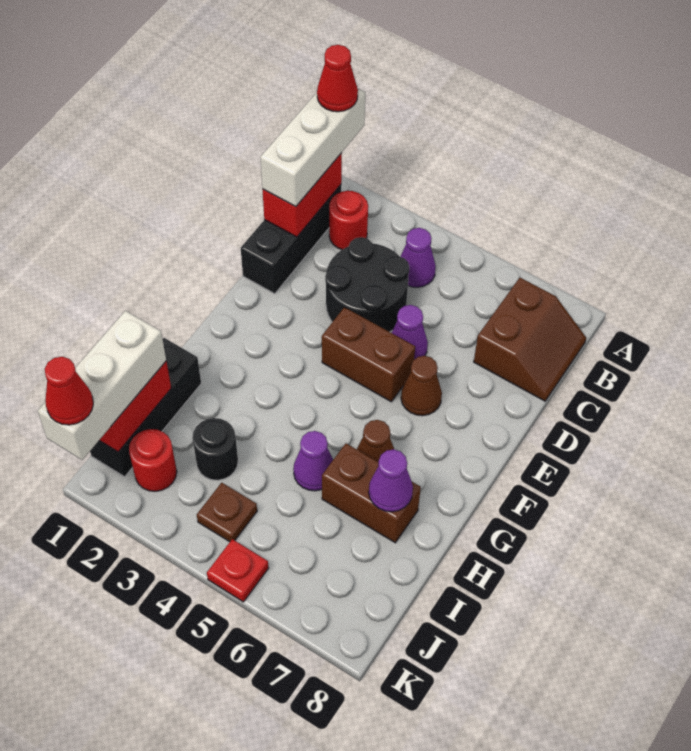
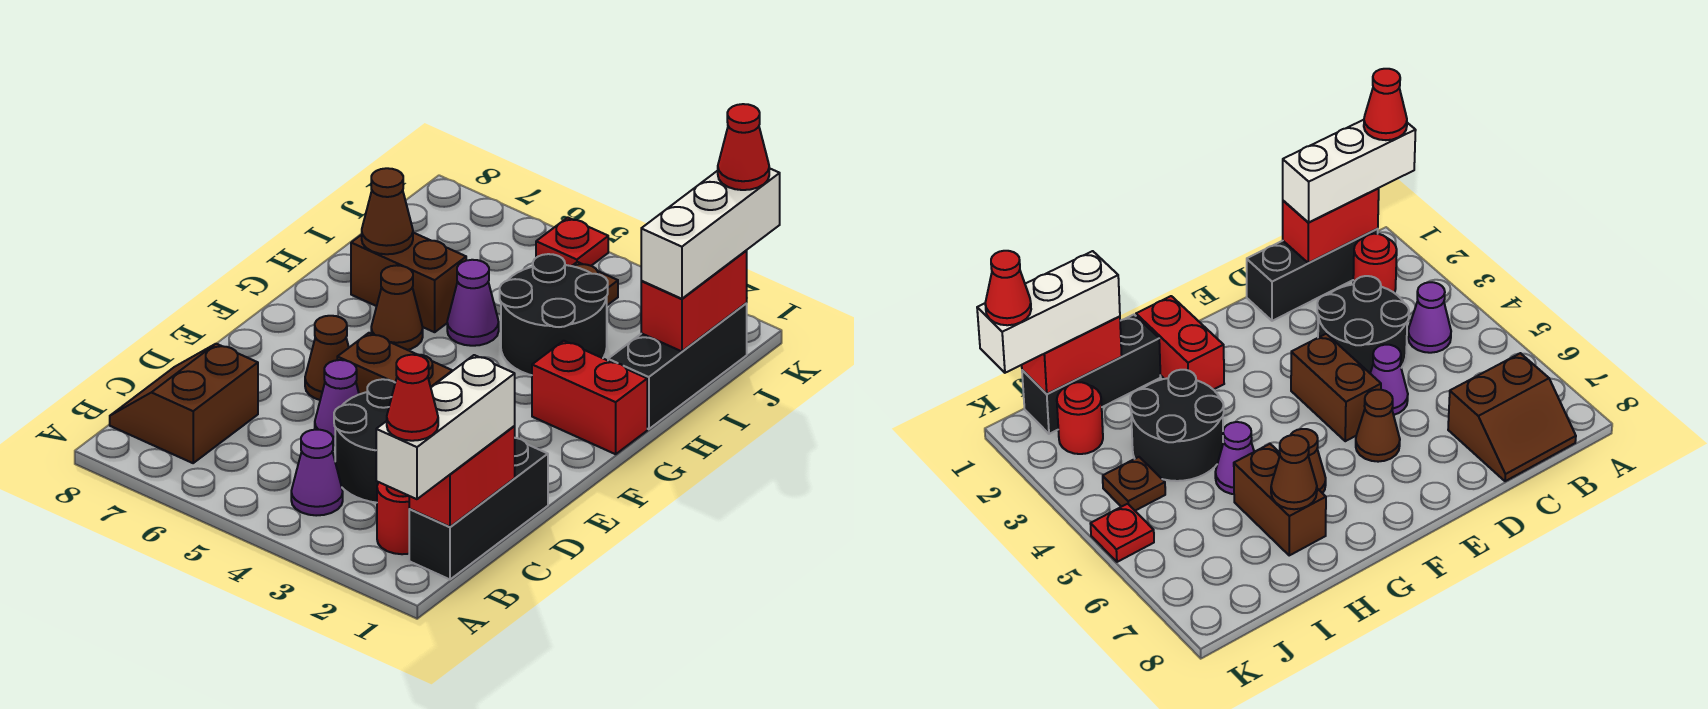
none -> red brick G1:G2 level 1
purple cone H7 level 2 -> brown cone H7 level 2
black round brick I3 level 1 -> black round brick H3:I4 level 1

